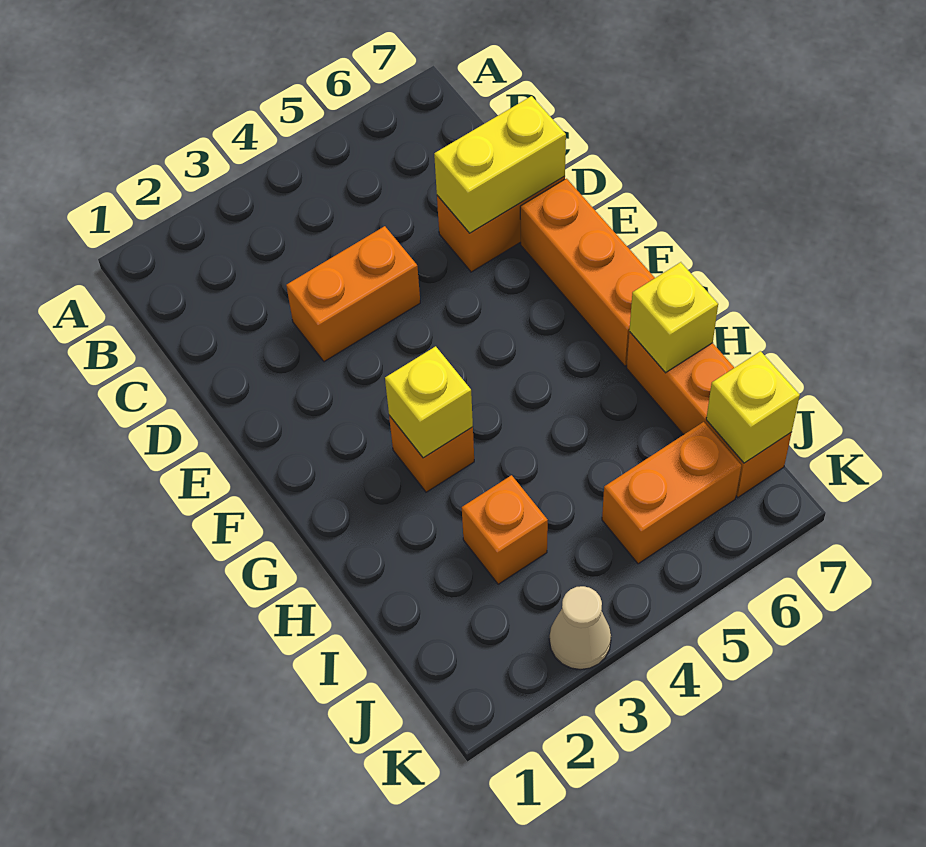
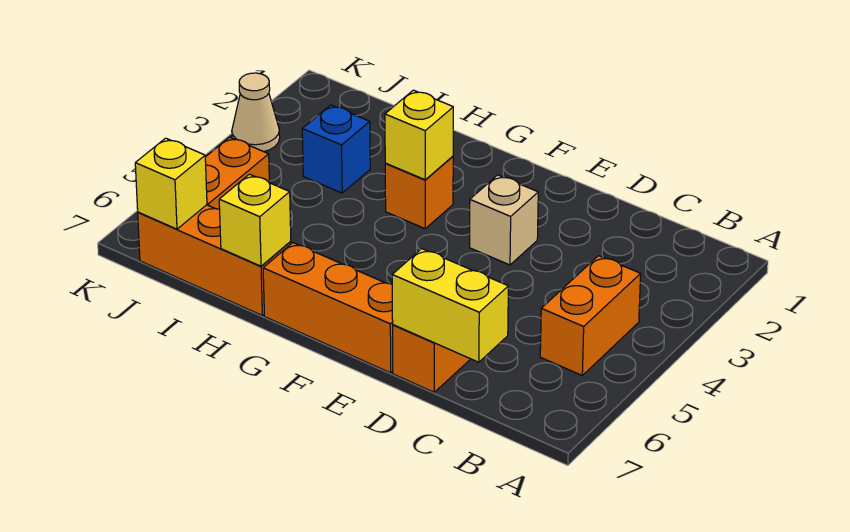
orange brick D3:D4 level 1 -> orange brick B4:B5 level 1
yellow brick D6:D7 level 2 -> yellow brick C7:D7 level 2
none -> tan brick E3 level 1
orange brick I3 level 1 -> blue brick I3 level 1

